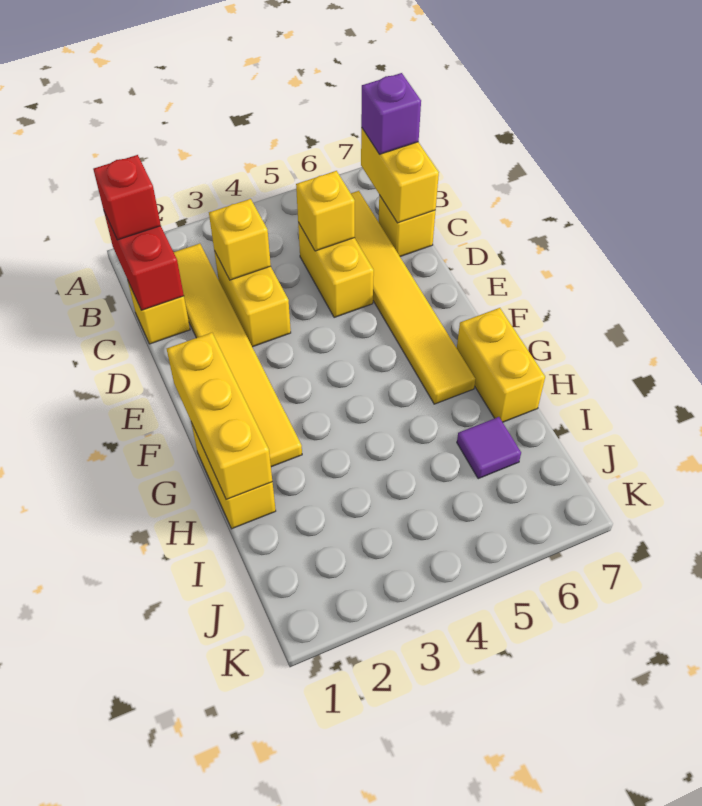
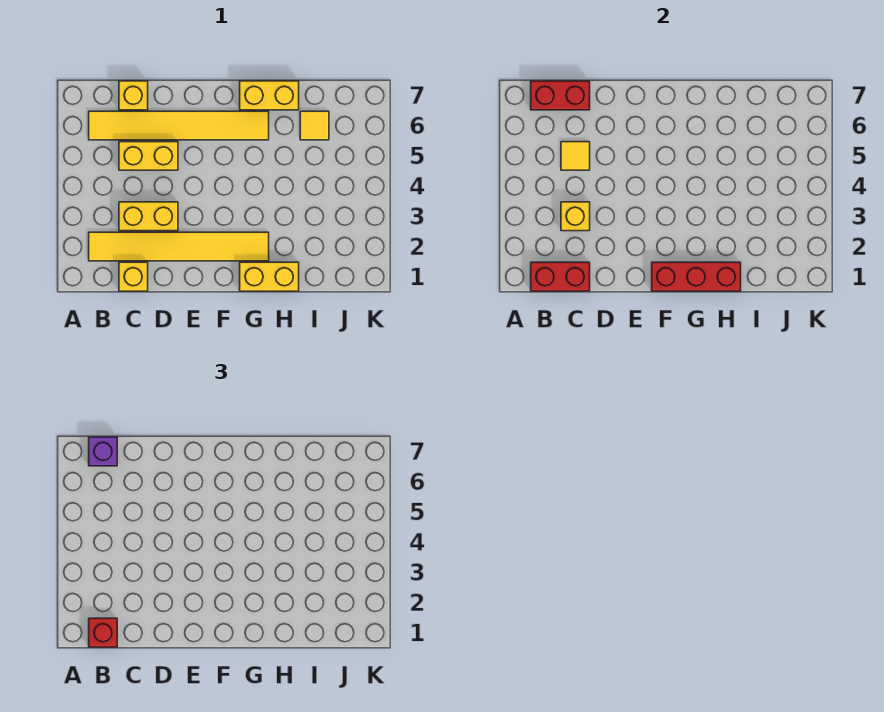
yellow brick B7:C7 level 2 -> red brick B7:C7 level 2
yellow brick C5 level 2 -> yellow tile C5 level 2
yellow brick F1:H1 level 2 -> red brick F1:H1 level 2
purple tile I6 level 1 -> yellow tile I6 level 1

